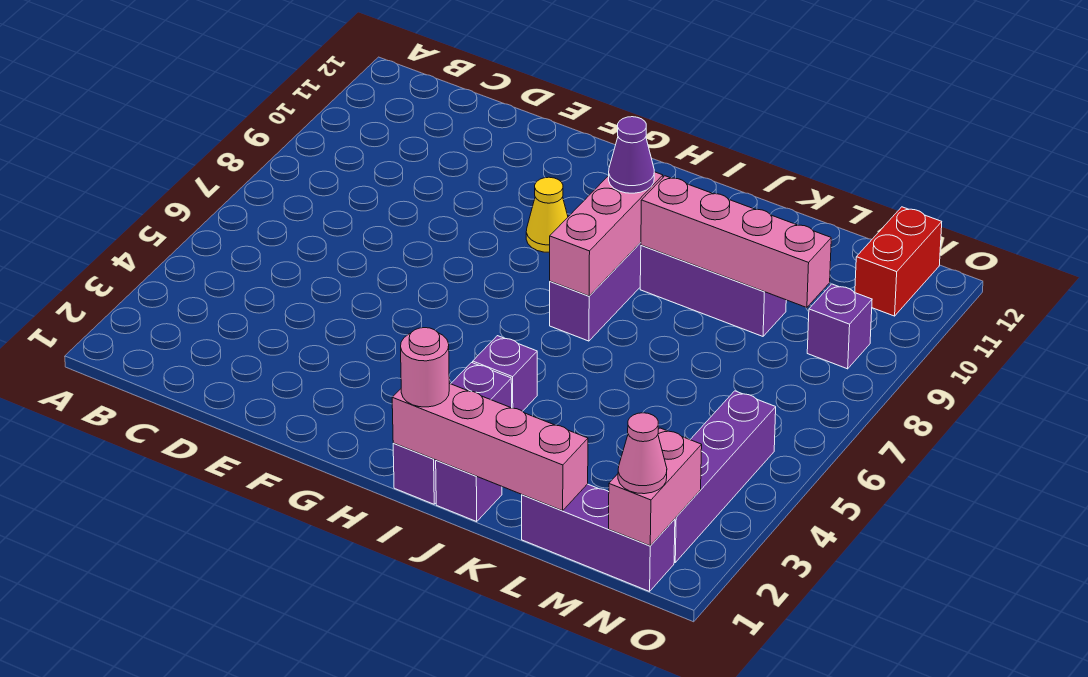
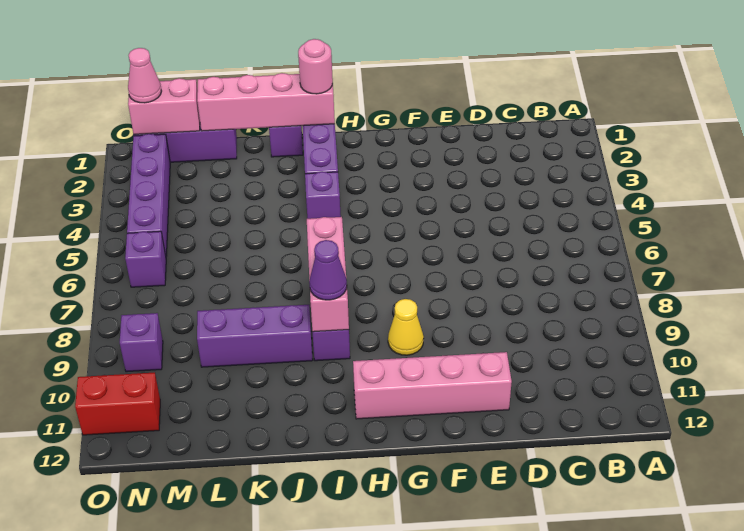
pink brick J9:M9 level 2 -> pink brick E11:H11 level 1
pink brick N1:N2 level 2 -> pink brick M1:N1 level 2
none -> purple brick N6 level 1
red brick N11:N12 level 1 -> red brick N11:O11 level 1

